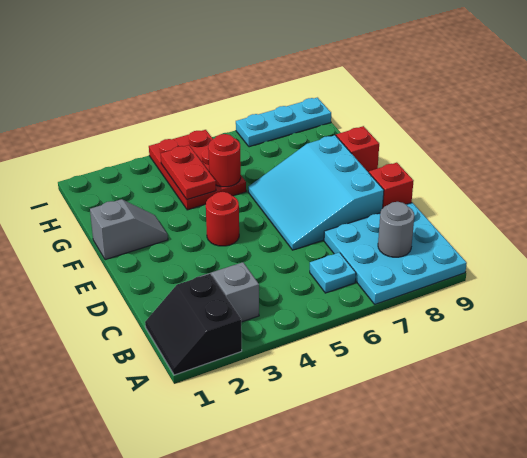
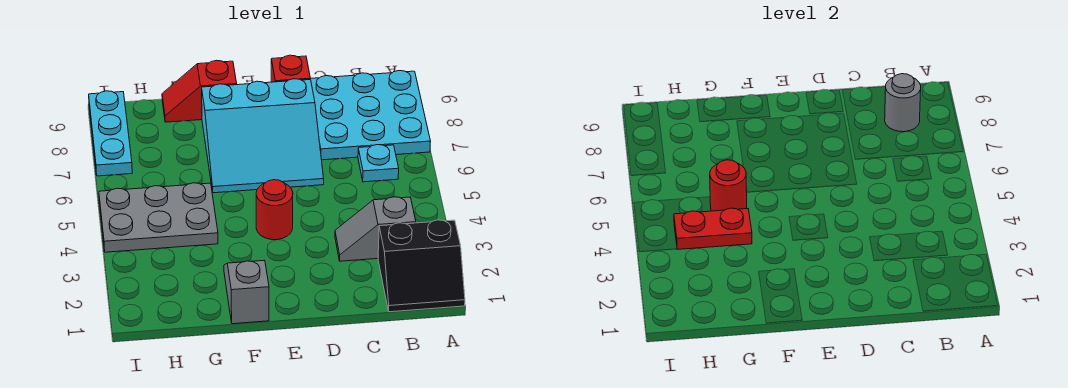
red plate G4:I5 level 1 -> grey plate G4:I5 level 1

